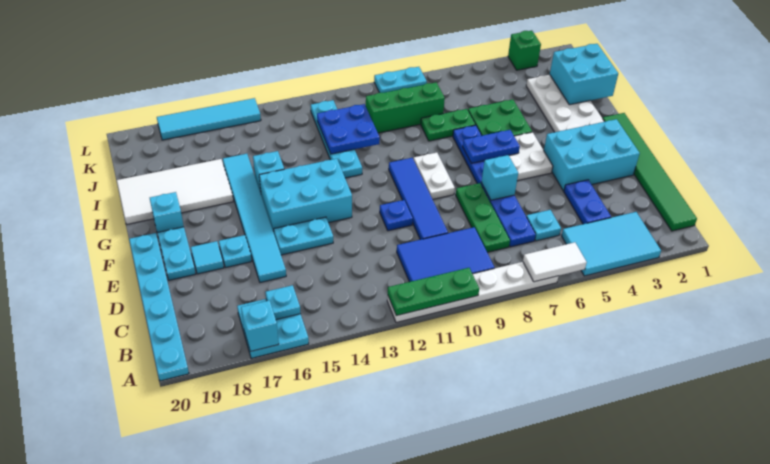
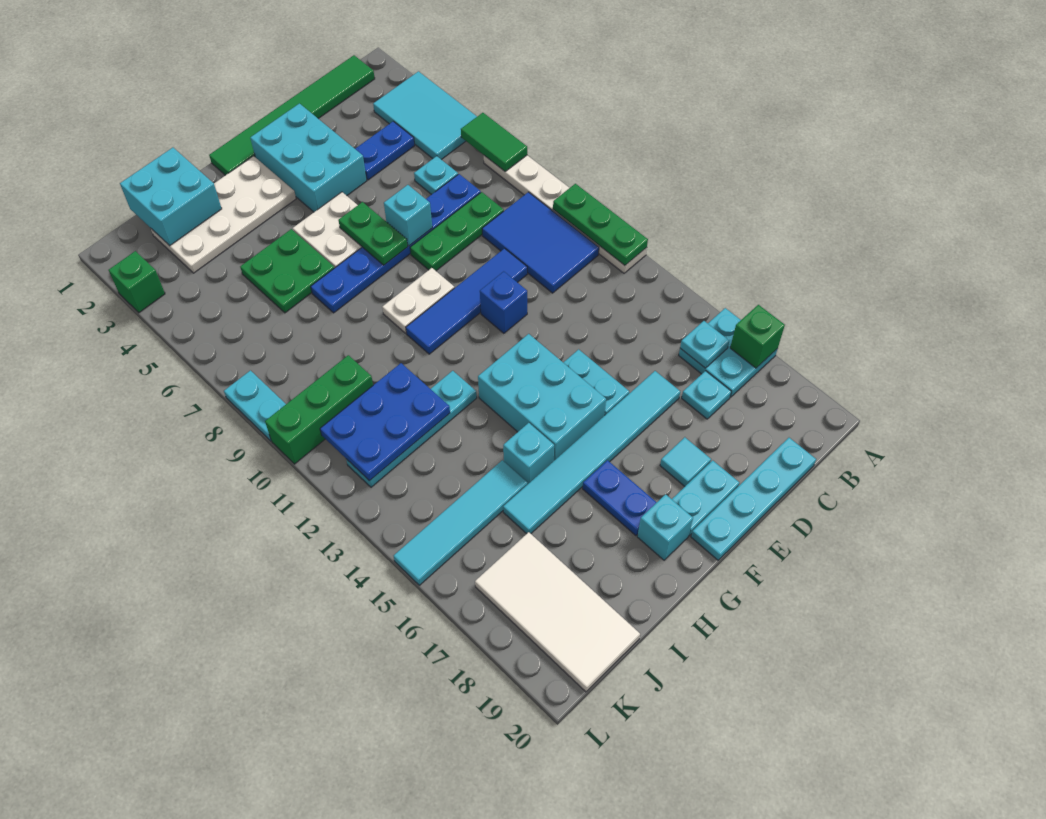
white tile A6:A7 level 2 -> green tile A6:A7 level 2
cyan brick A17 level 2 -> green brick A17 level 2
cyan plate A20:F20 level 1 -> cyan plate C20:F20 level 1
blue plate E11 level 1 -> blue brick E11 level 1
cyan plate E17 level 1 -> cyan plate C17 level 1
blue plate G6:G7 level 2 -> blue plate G17:G18 level 1
white tile H17:I20 level 1 -> white tile J17:K20 level 1
green plate I7:I8 level 1 -> green plate F6:F7 level 2
blue plate I11:J12 level 2 -> blue plate I11:K12 level 2
green brick J8:J10 level 1 -> green brick J10:L10 level 1
cyan tile L15:L18 level 1 -> cyan tile I15:L15 level 1

